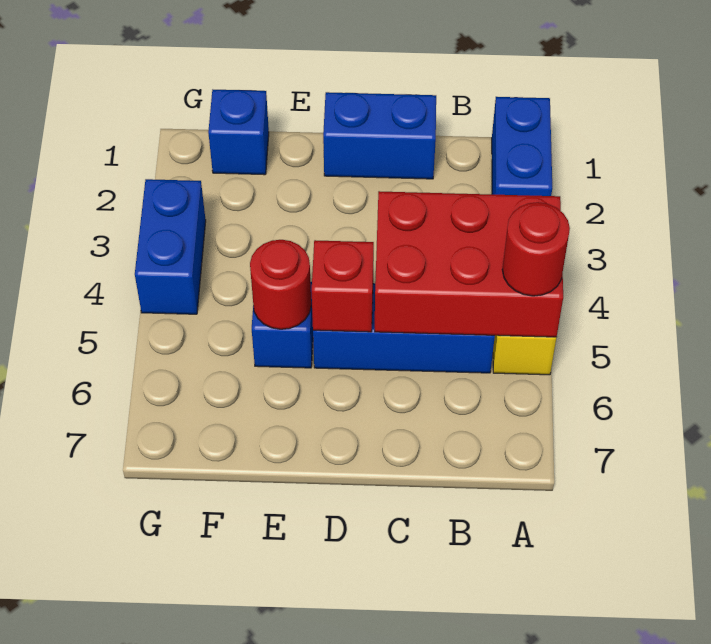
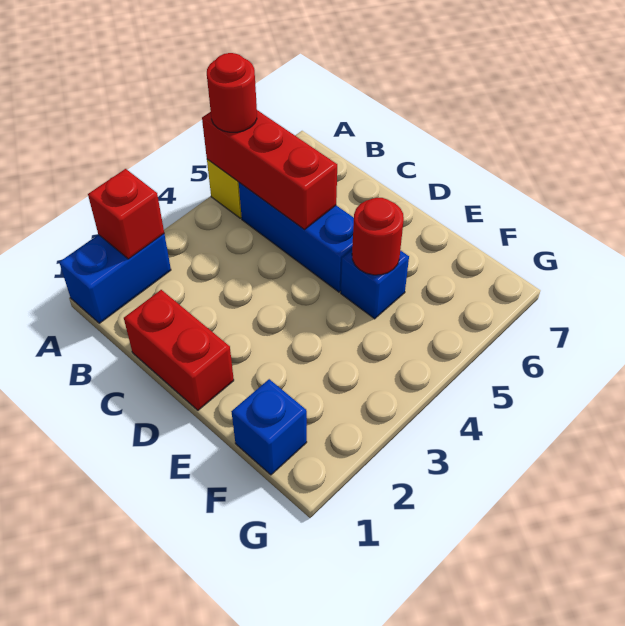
red brick A4:C5 level 2 -> red brick A5:C5 level 2
blue brick C1:D1 level 1 -> red brick C1:D1 level 1
red brick D5 level 2 -> red brick A2 level 2
blue brick G3:G4 level 1 -> none

